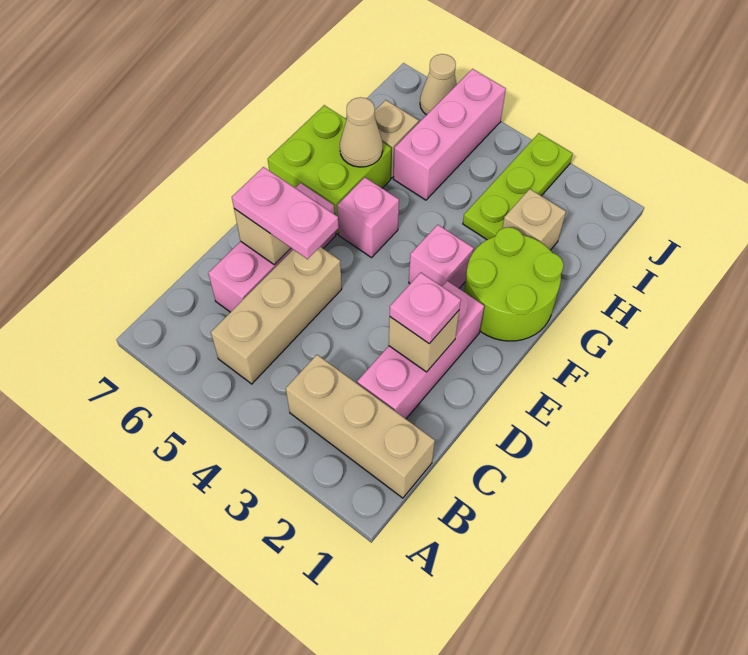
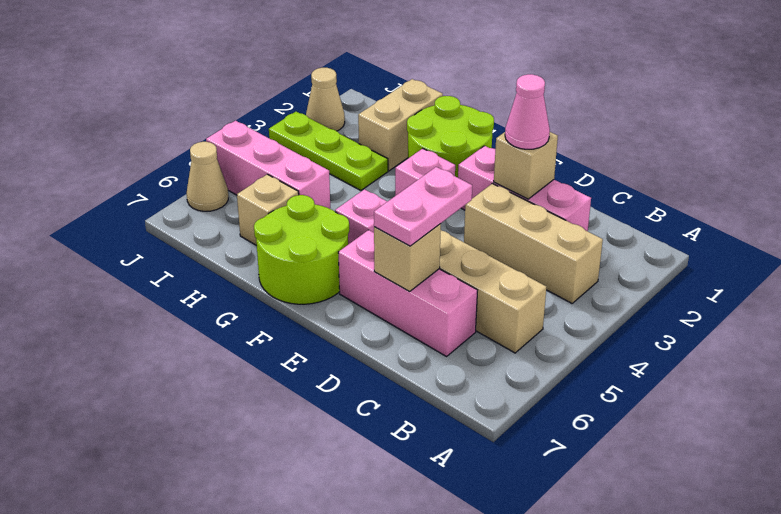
tan brick B1:B3 level 1 -> tan brick B3:D3 level 1
pink plate D2 level 3 -> pink cone D2 level 3
lime brick F6:G7 level 1 -> lime round brick F6:G7 level 1
tan cone G6 level 2 -> tan cone J2 level 1
tan brick H2 level 1 -> tan brick H1:H2 level 1

